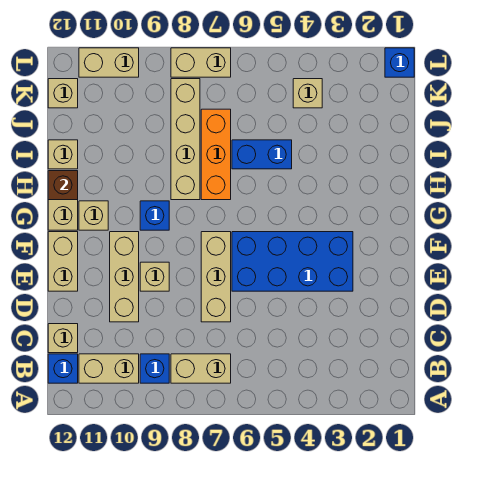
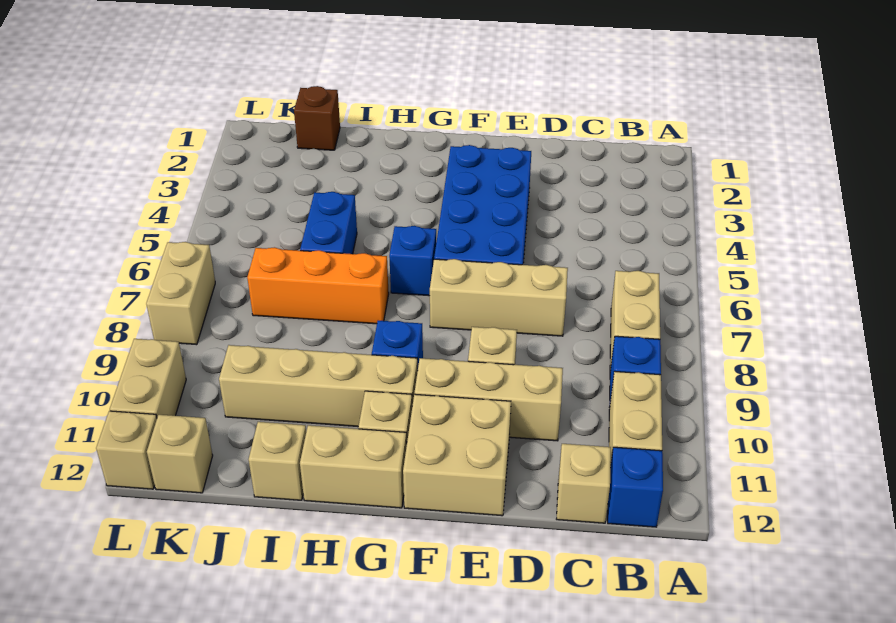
tan brick E12:F12 level 1 -> tan brick E11:F12 level 1
tan brick H8:K8 level 1 -> tan brick G10:J10 level 1
brown brick H12 level 2 -> brown brick J1 level 1
tan brick K4 level 1 -> tan brick L12 level 1
blue brick L1 level 1 -> blue brick G6 level 1

